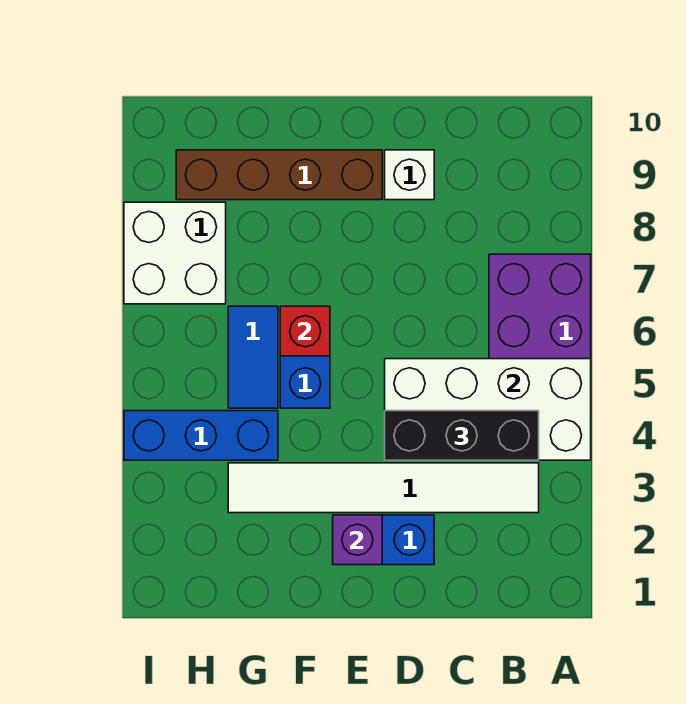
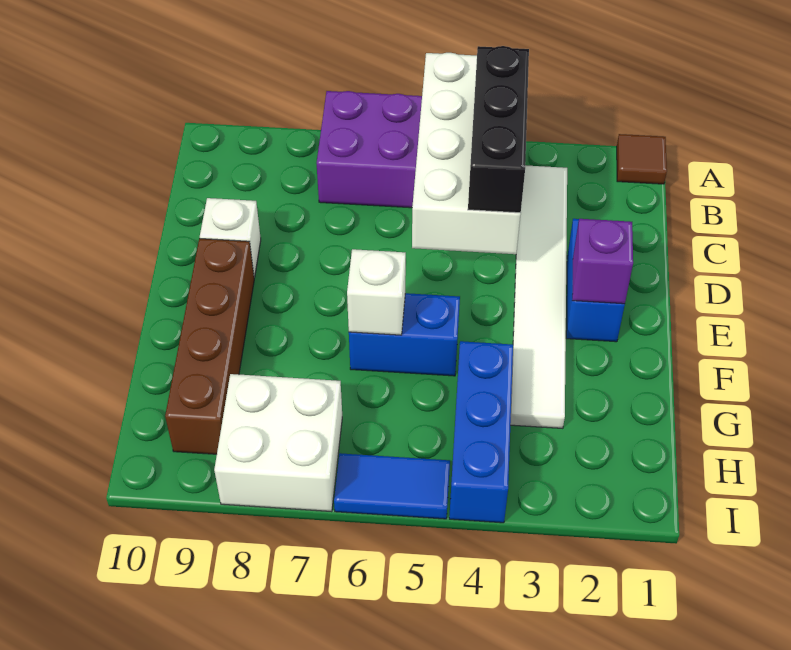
none -> brown tile A1 level 1
red brick F6 level 2 -> white brick F6 level 2
blue tile G5:G6 level 1 -> blue tile I5:I6 level 1

